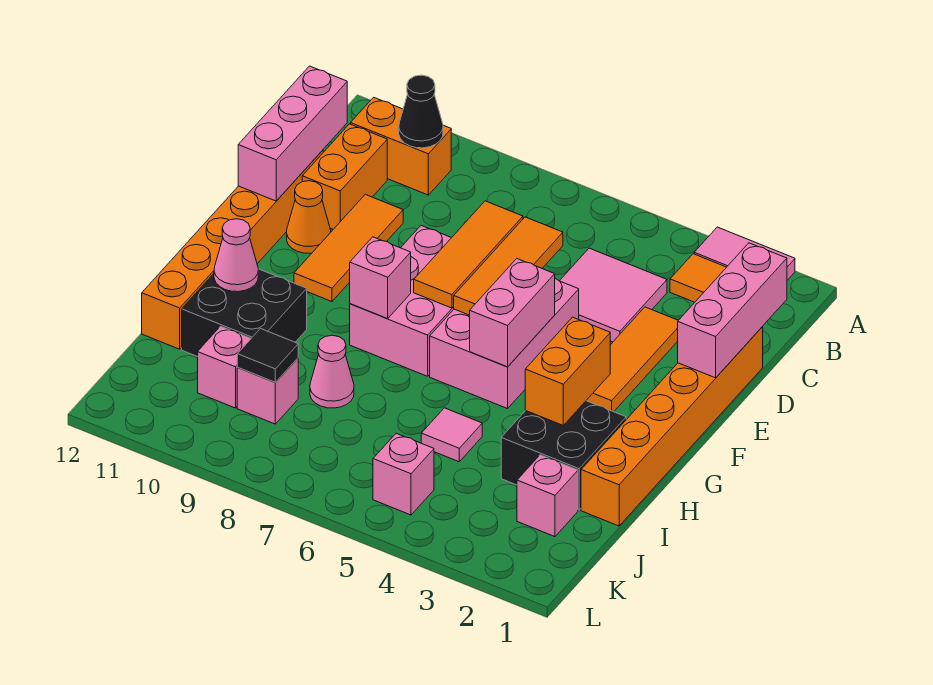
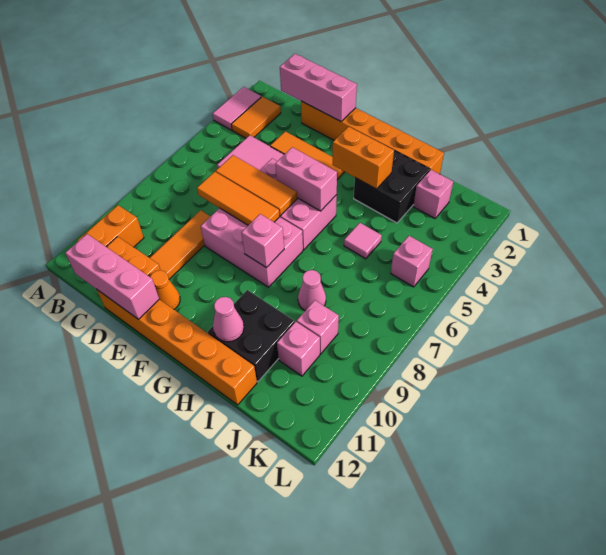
black cone B10 level 2 -> none
orange tile D10:F10 level 1 -> orange tile D8:D10 level 1
black tile J9 level 2 -> none

